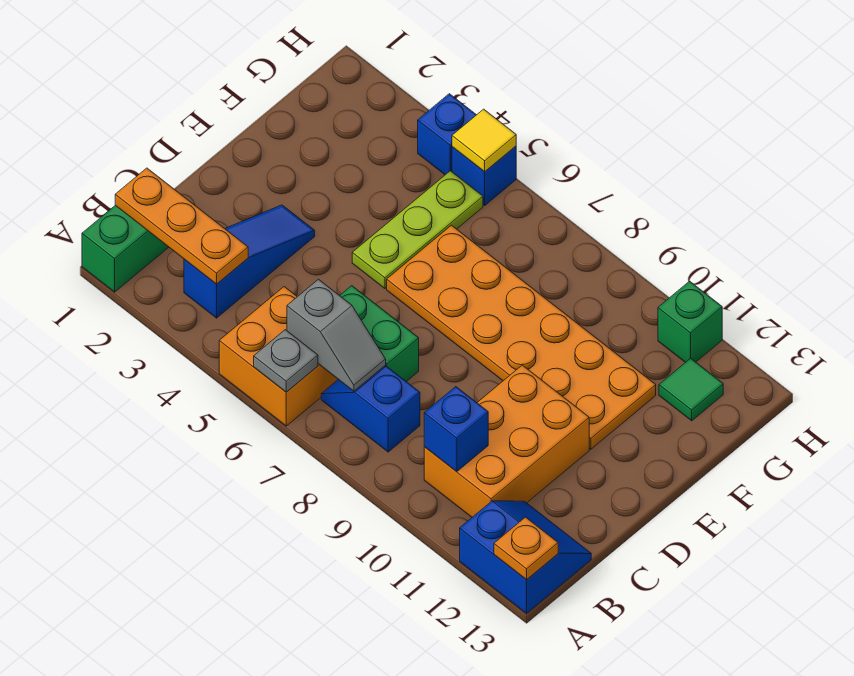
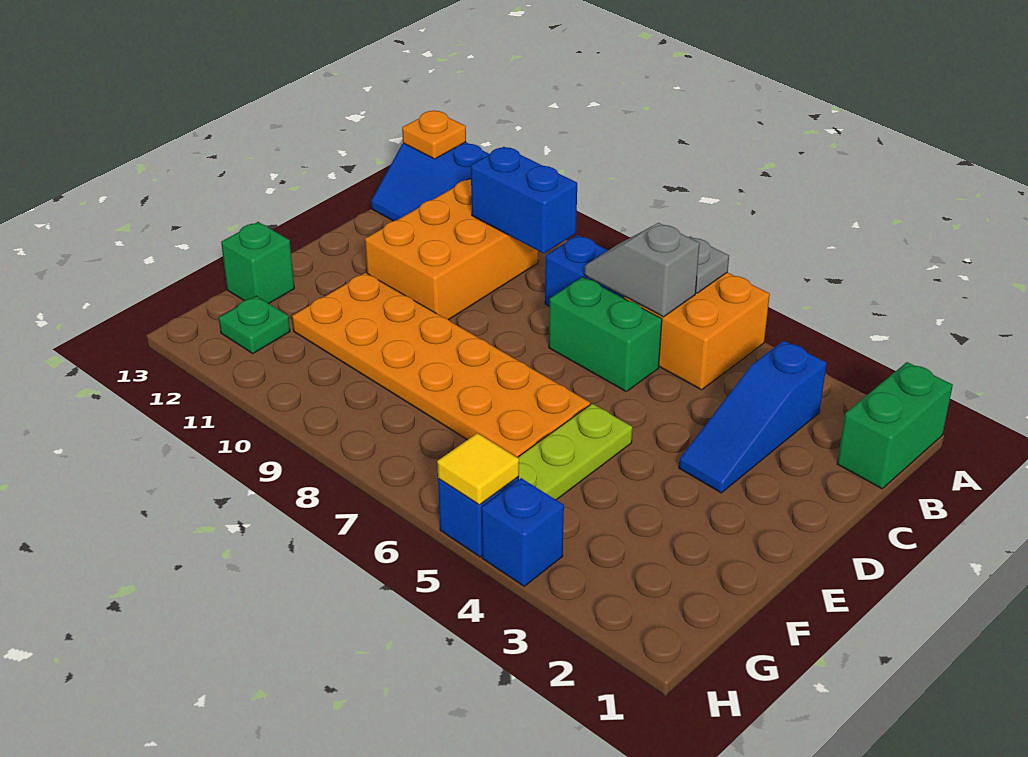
orange plate B1:B3 level 2 -> none
blue brick B10 level 2 -> blue brick B9:B10 level 2
green tile G12 level 1 -> green plate G12 level 1
green brick H11 level 1 -> green brick F13 level 1

